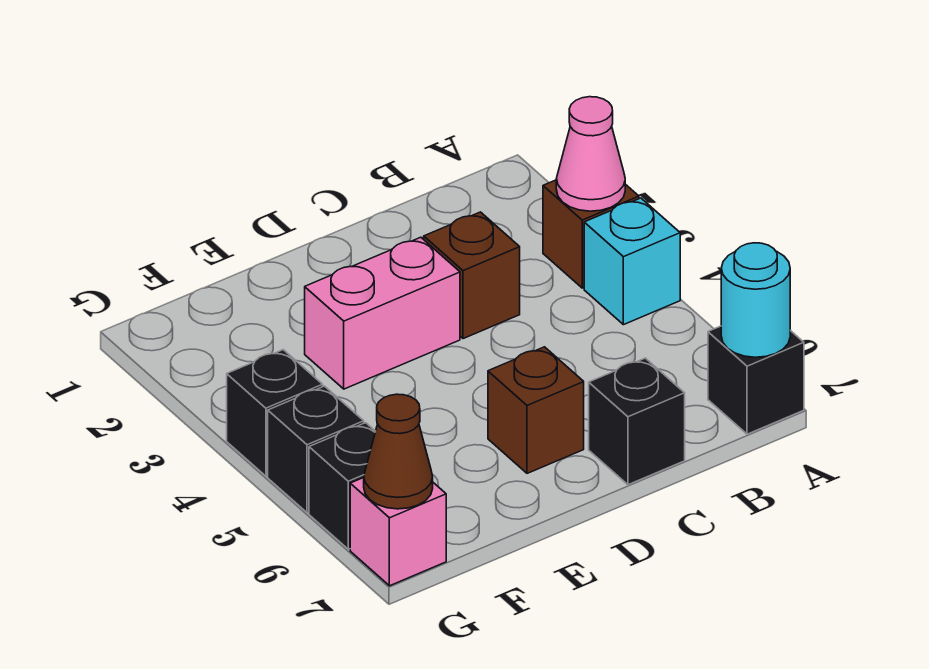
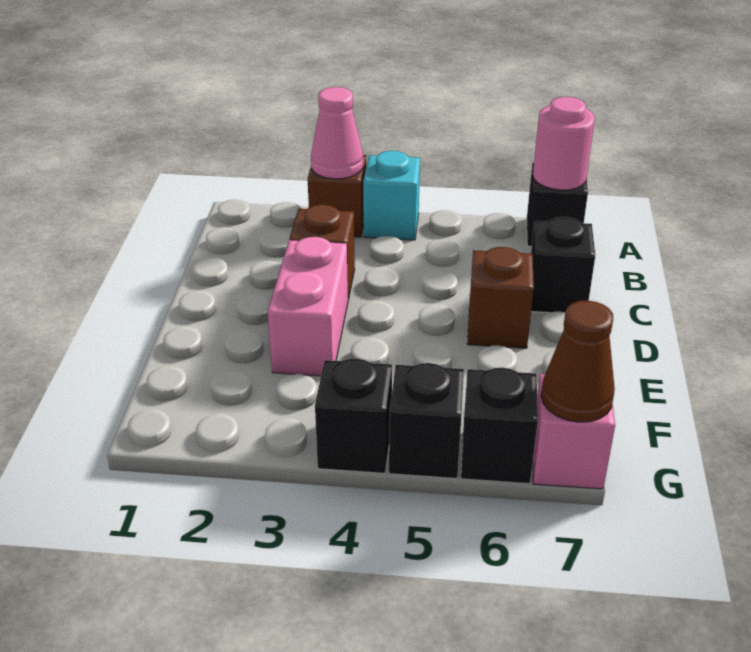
cyan round brick A7 level 2 -> pink round brick A7 level 2

